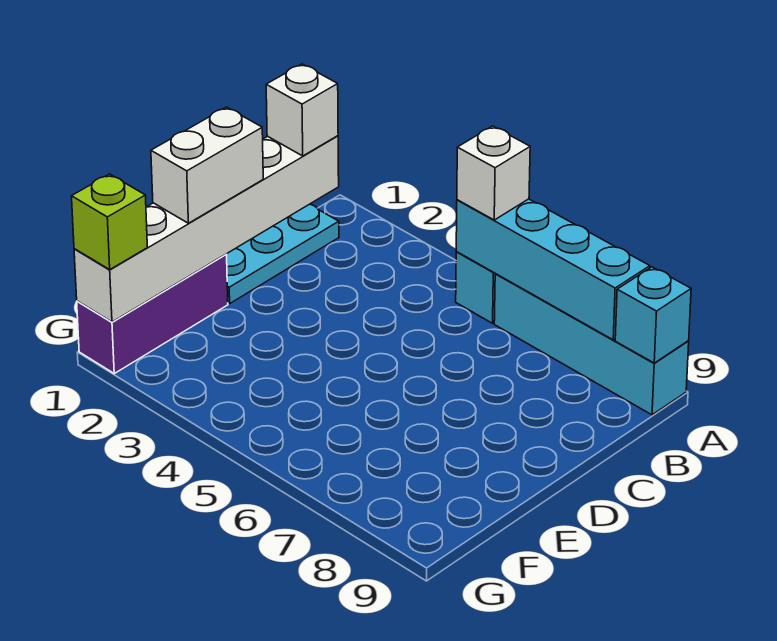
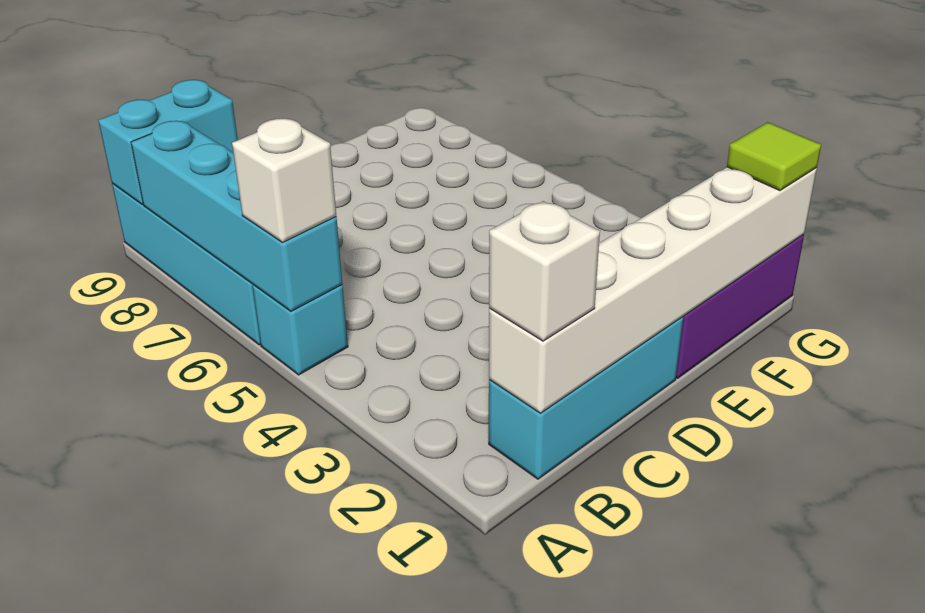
cyan brick A9 level 2 -> cyan brick A9:B9 level 2
cyan plate B1:D1 level 1 -> cyan brick B1:D1 level 1
white brick D1:E1 level 3 -> none
lime brick G1 level 3 -> lime tile G1 level 3

